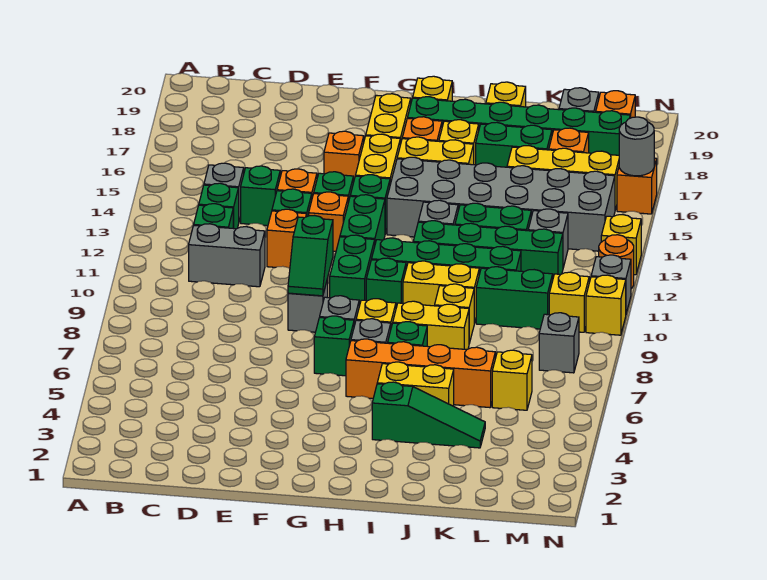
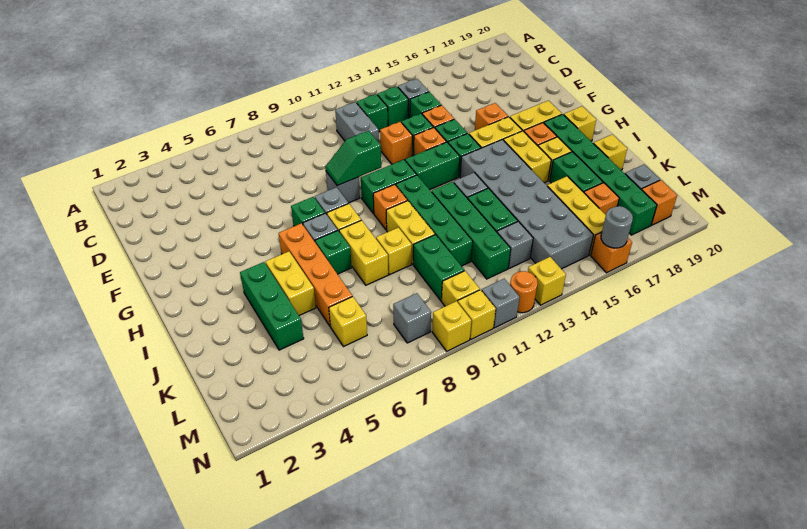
green brick H10 level 1 -> orange brick H10 level 1
green slope I4:K4 level 1 top I -> green brick I4:K4 level 1
none -> yellow brick N9 level 1

